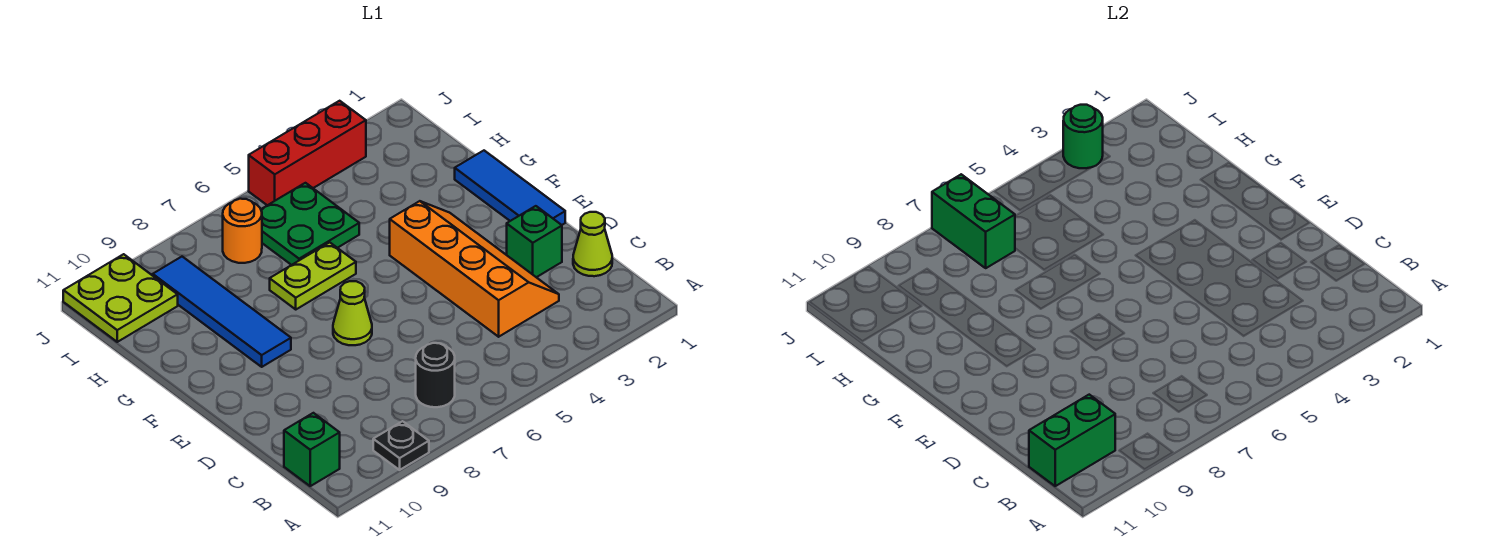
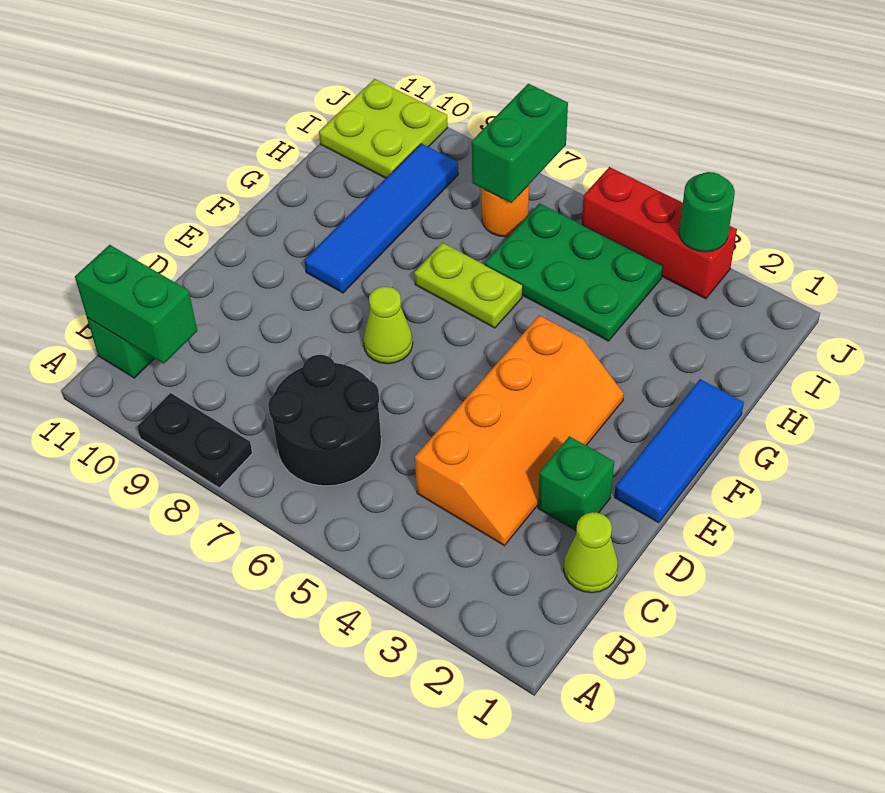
black plate A9 level 1 -> black plate A8:A9 level 1
black round brick B7 level 1 -> black round brick B6:C7 level 1
green plate H5:I6 level 1 -> green plate H4:I6 level 1

